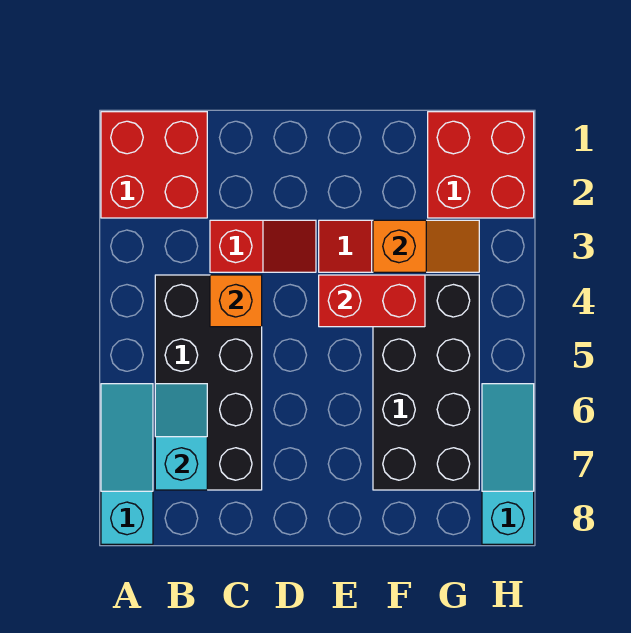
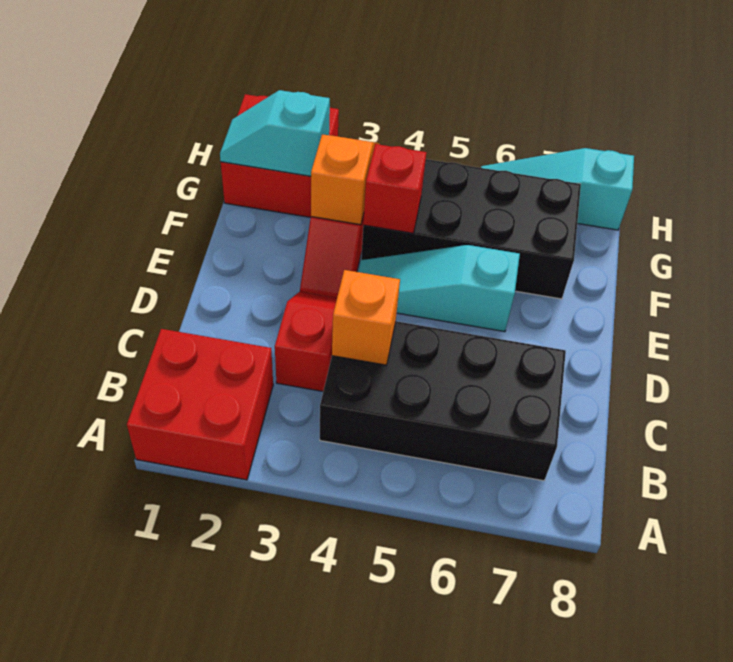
cyan slope A6:A8 level 1 top 8 -> cyan slope E4:E6 level 1 top 6
cyan slope B6:B7 level 2 top 7 -> cyan slope G1:G2 level 2 top 2
red brick E4:F4 level 2 -> red brick F4 level 2

